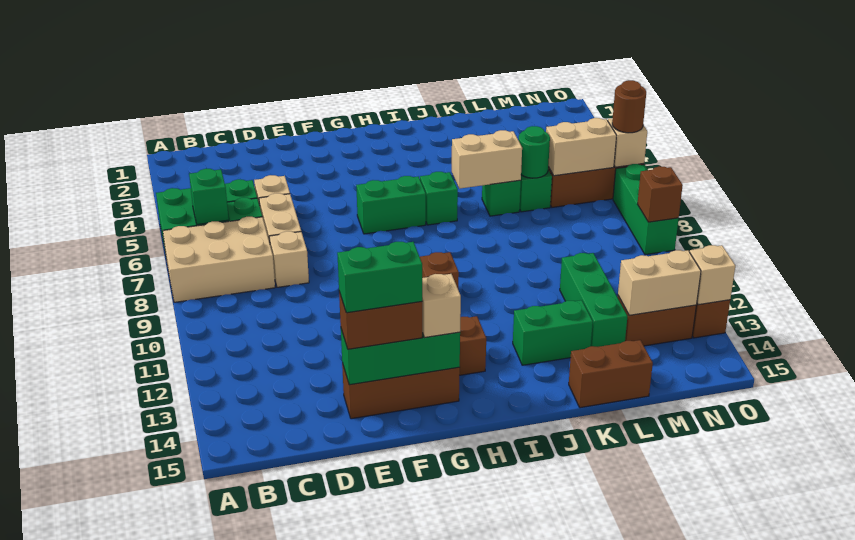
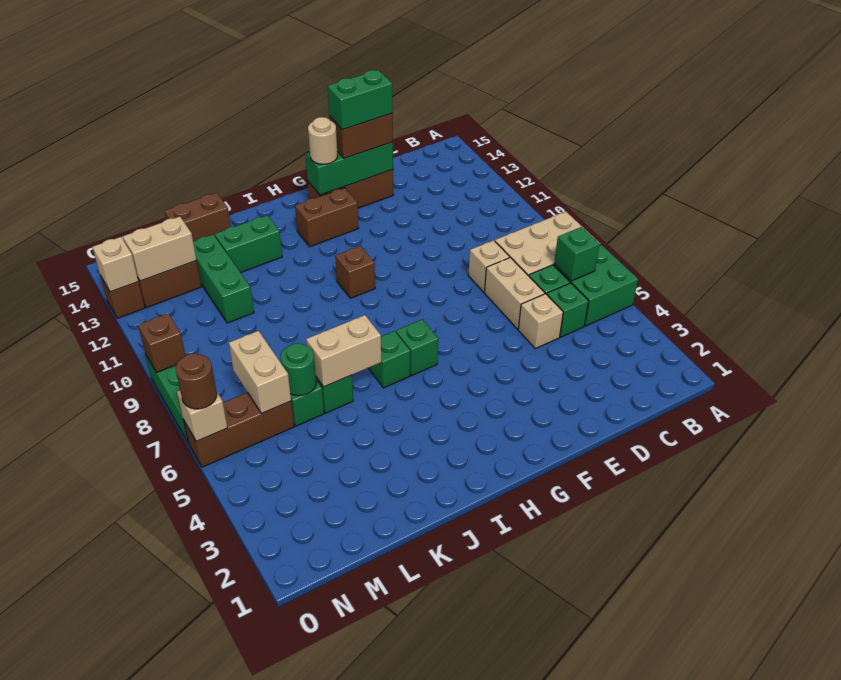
green brick G6:H6 level 1 -> green brick H6 level 1
tan brick G14 level 3 -> tan round brick G14 level 3
tan brick M6:N6 level 2 -> tan brick M6:M7 level 2

